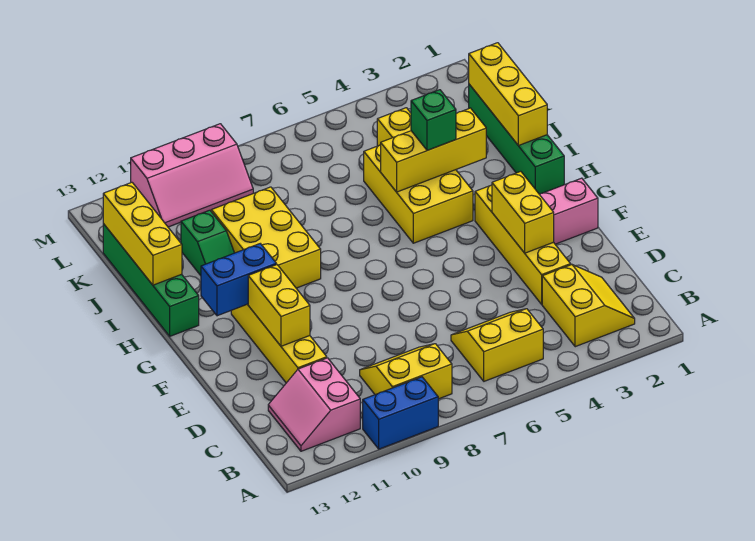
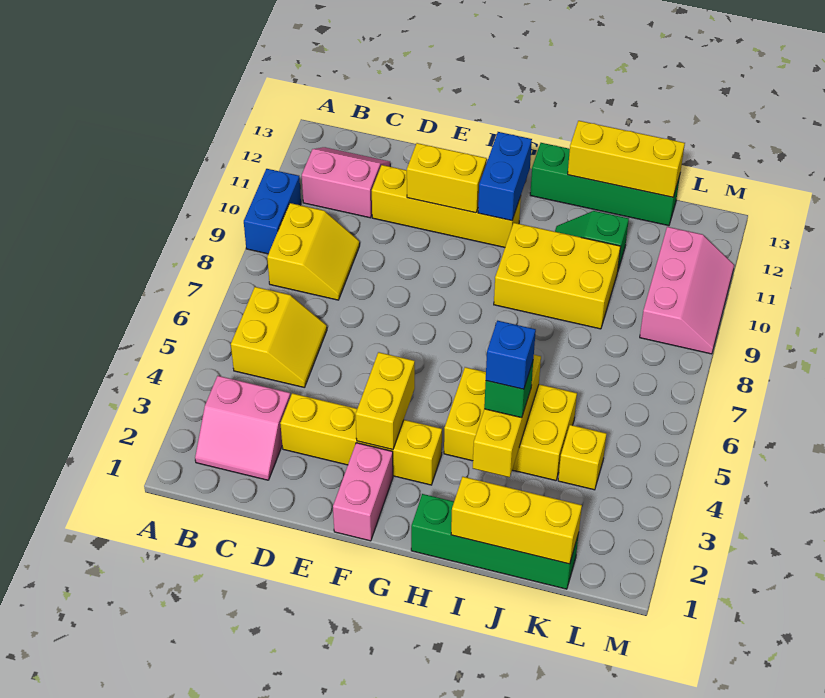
yellow slope B2:C3 level 1 top 3 -> pink slope B2:C3 level 1 top 3
yellow brick E3:F3 level 2 -> yellow brick F3:F4 level 2
none -> blue brick I4 level 4
pink slope L9:M11 level 1 top M -> pink slope L9:M11 level 1 top L

